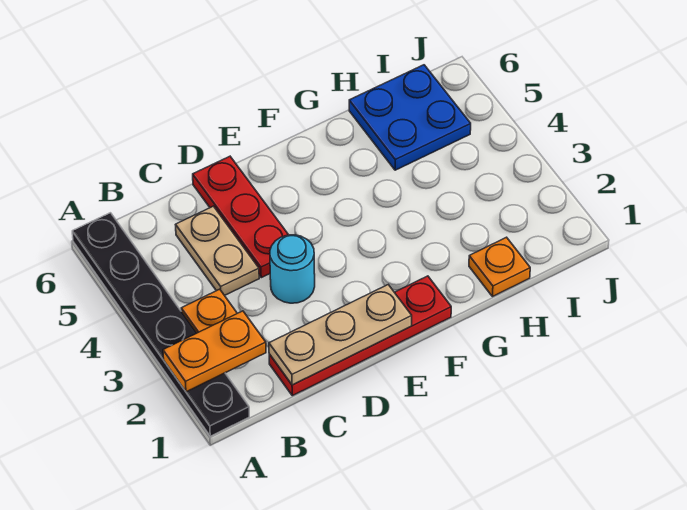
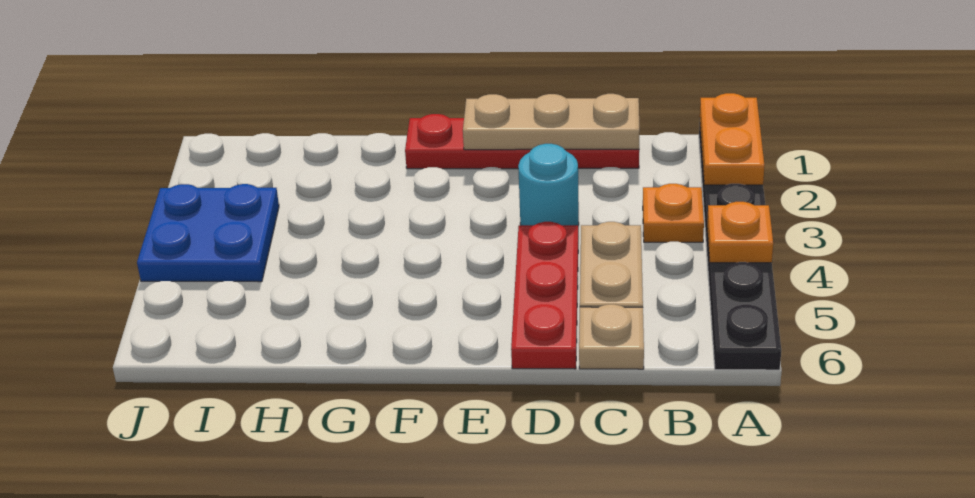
orange plate A2:B2 level 2 -> orange plate A1:A2 level 2
none -> tan plate C6 level 1
orange plate H1 level 1 -> orange plate A4 level 2
blue plate H5:I6 level 1 -> blue plate I3:J4 level 1

